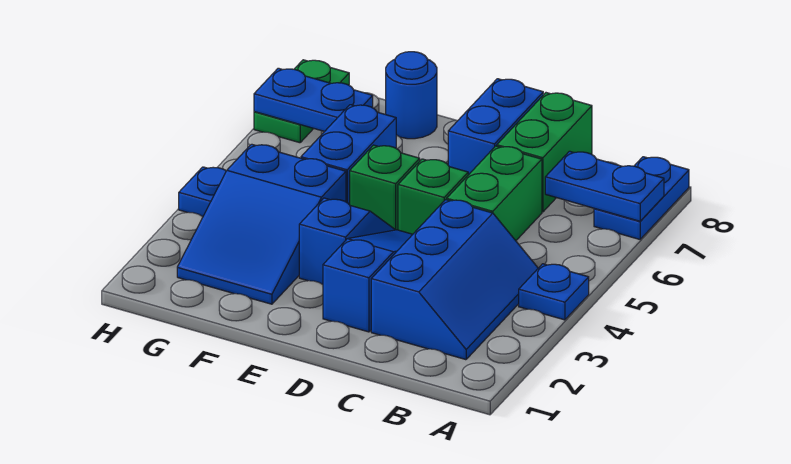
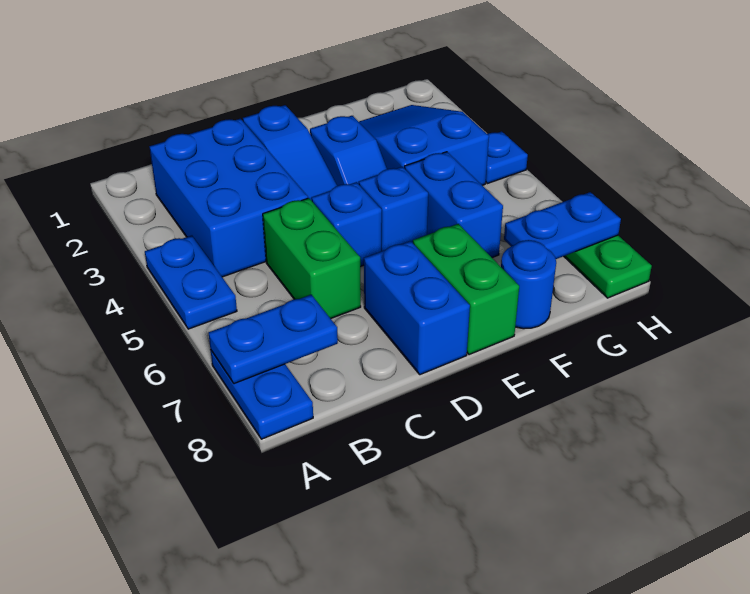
blue plate A4 level 1 -> blue plate A4:A5 level 1
blue slope B2:C4 level 1 top C -> blue brick B2:C4 level 1
green brick C7:C8 level 1 -> green brick E7:E8 level 1
green brick D5 level 1 -> blue brick D5 level 1
green brick E5 level 1 -> blue brick E5 level 1

